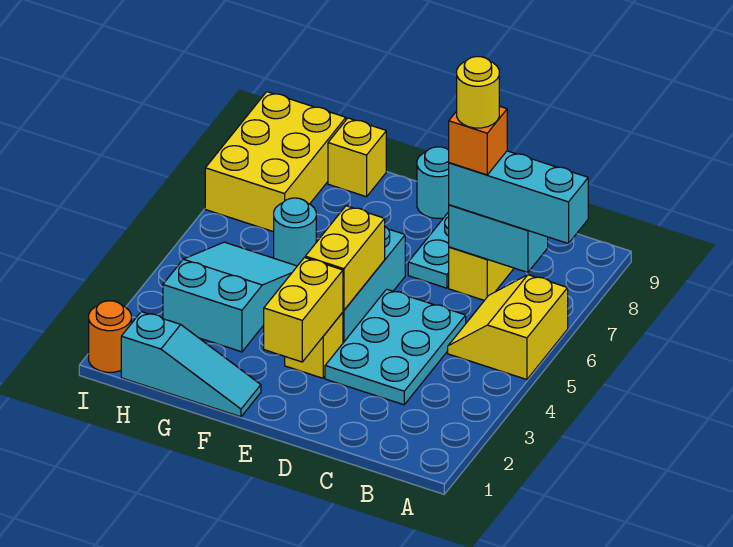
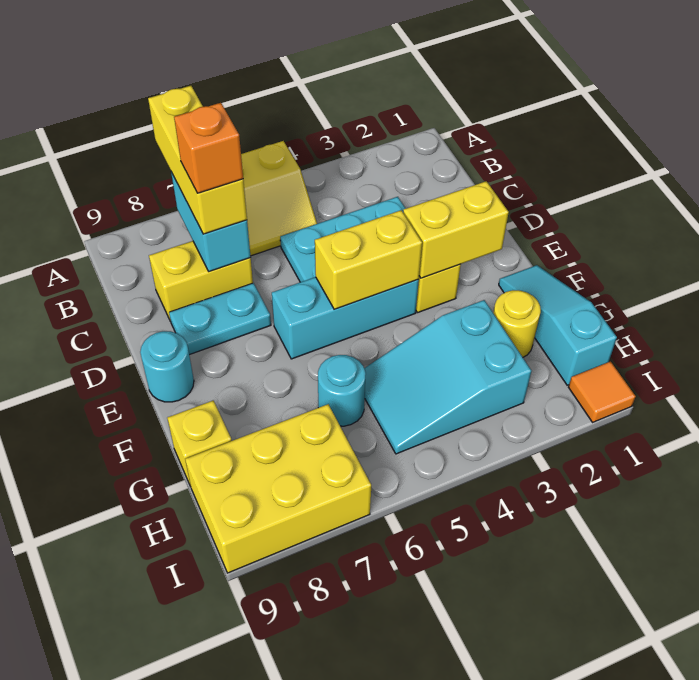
cyan brick A7:C7 level 3 -> yellow brick A7:C7 level 3
yellow round brick C7 level 5 -> yellow round brick G2 level 1
orange round brick I1 level 1 -> orange tile I1 level 1

